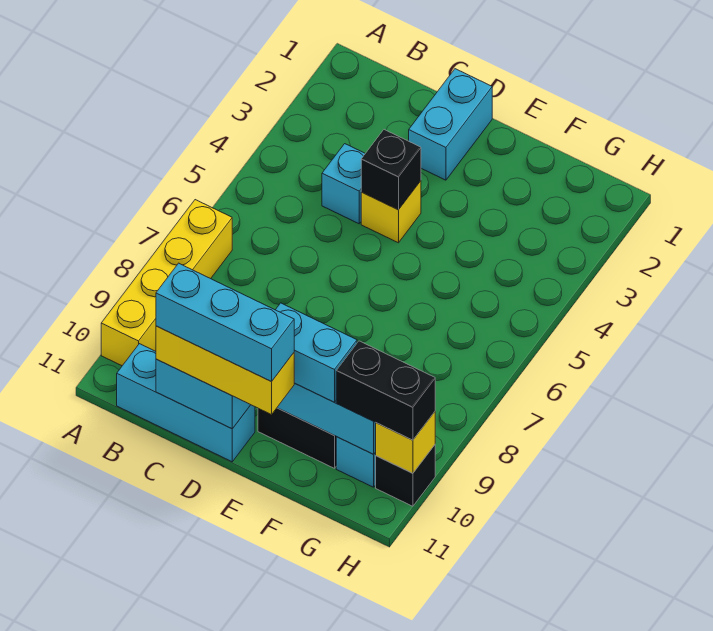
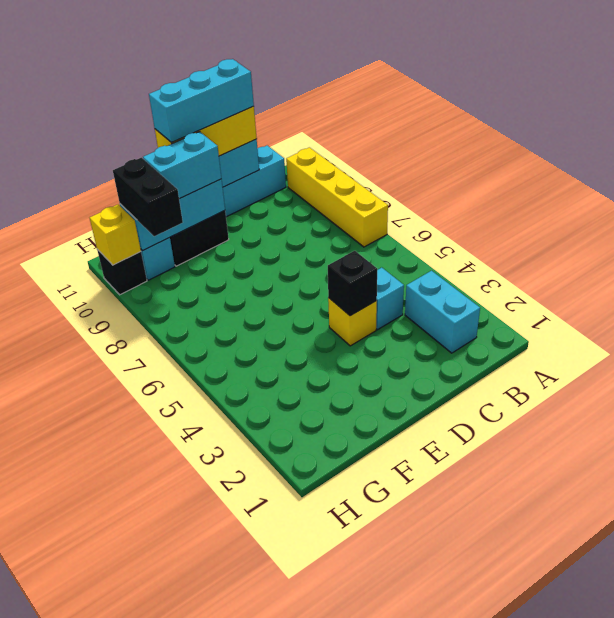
cyan brick D1:D2 level 1 -> cyan brick B2:B3 level 1
black brick G10:H10 level 3 -> black brick G9:G10 level 3

